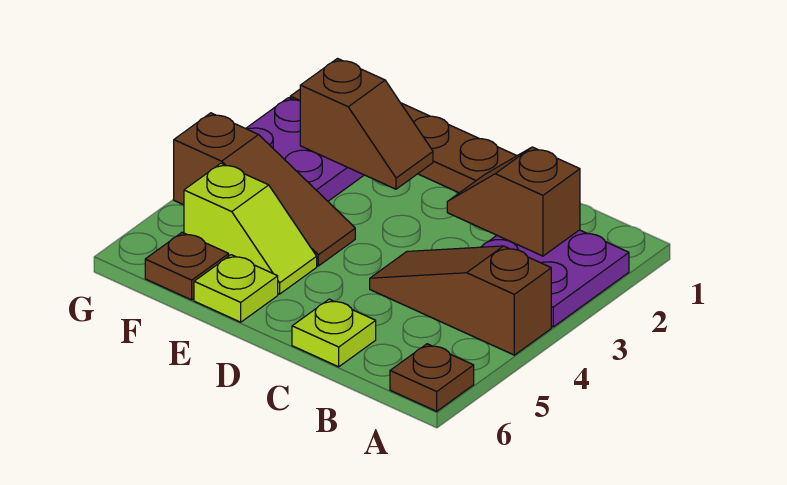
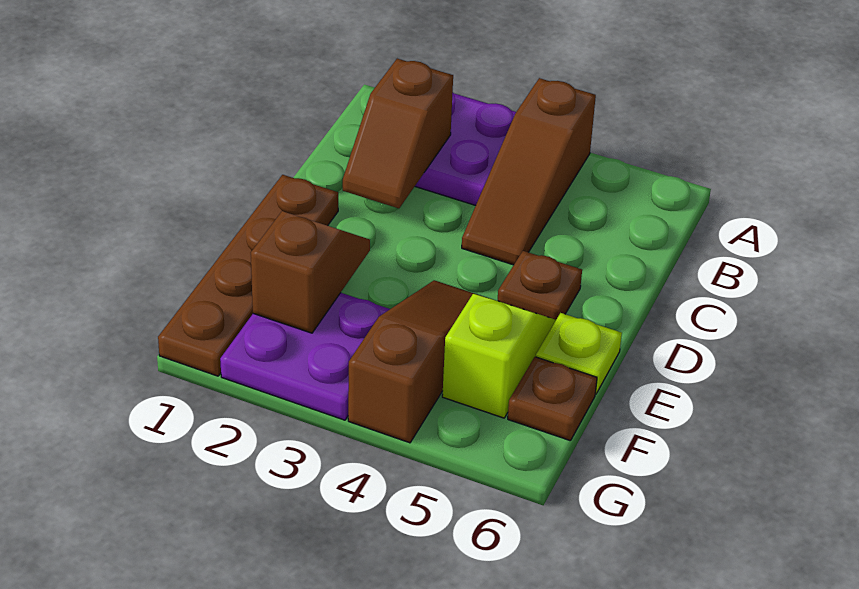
brown plate A6 level 1 -> brown plate D5 level 1
lime plate C6 level 1 -> none

